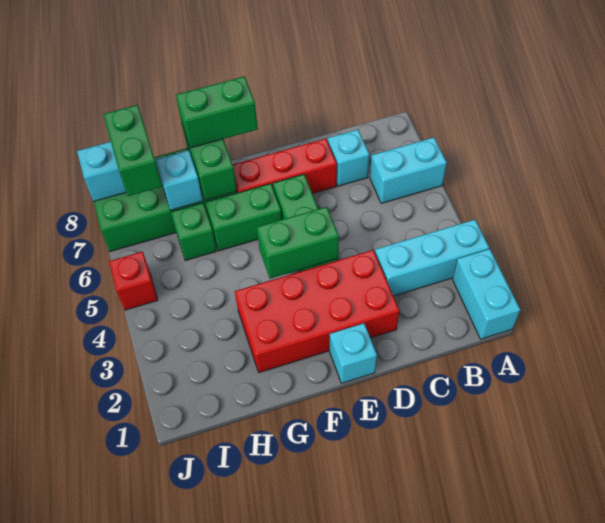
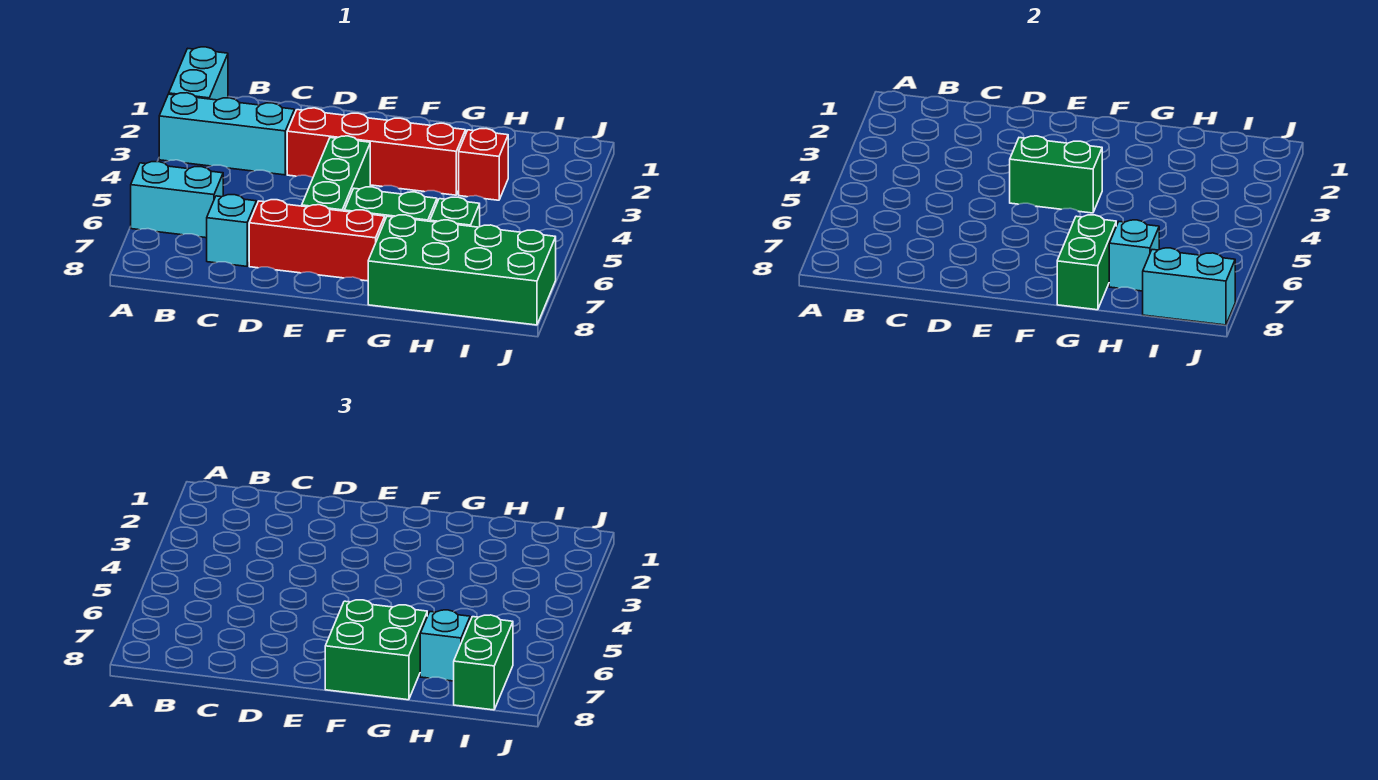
red brick D2:G3 level 1 -> red brick D3:G3 level 1
cyan brick E1 level 1 -> cyan brick H7 level 3
green brick F8:G8 level 3 -> green brick F7:G8 level 3
red brick J5 level 1 -> red brick H3 level 1

